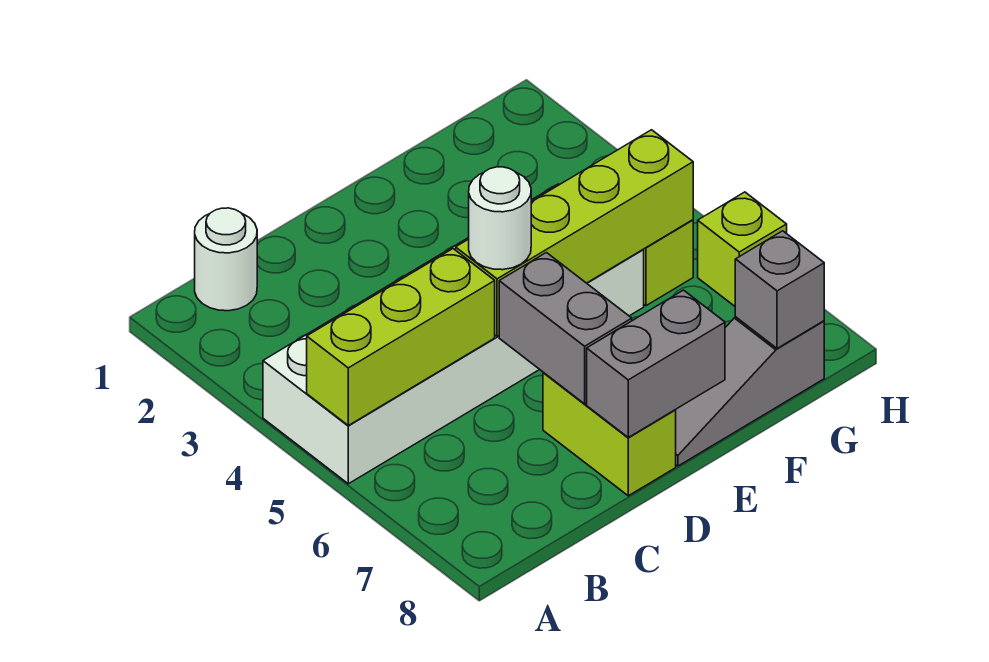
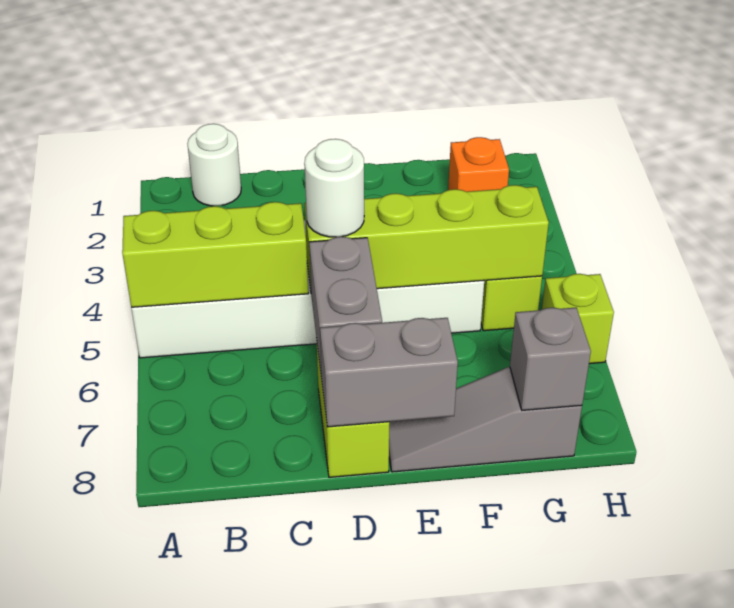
none -> orange brick G2 level 1

